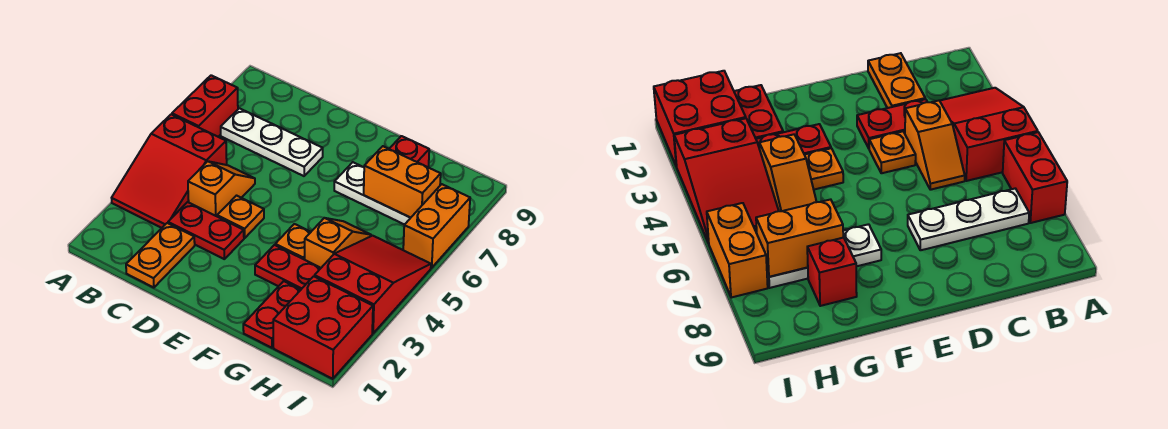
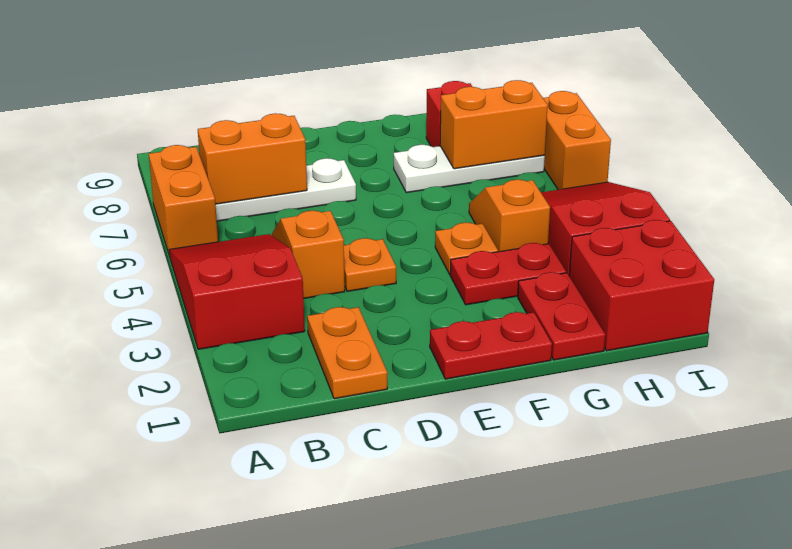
red slope A3:B5 level 1 top 5 -> red slope A3:B5 level 1 top 3
red brick A6:A7 level 1 -> orange brick A6:A7 level 1
none -> orange brick B7:C7 level 2
red plate C3:D3 level 1 -> red plate E1:F1 level 1

